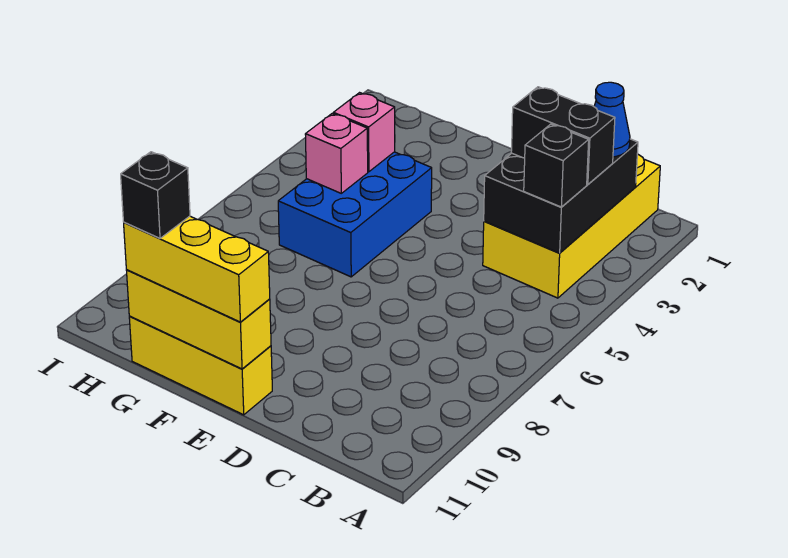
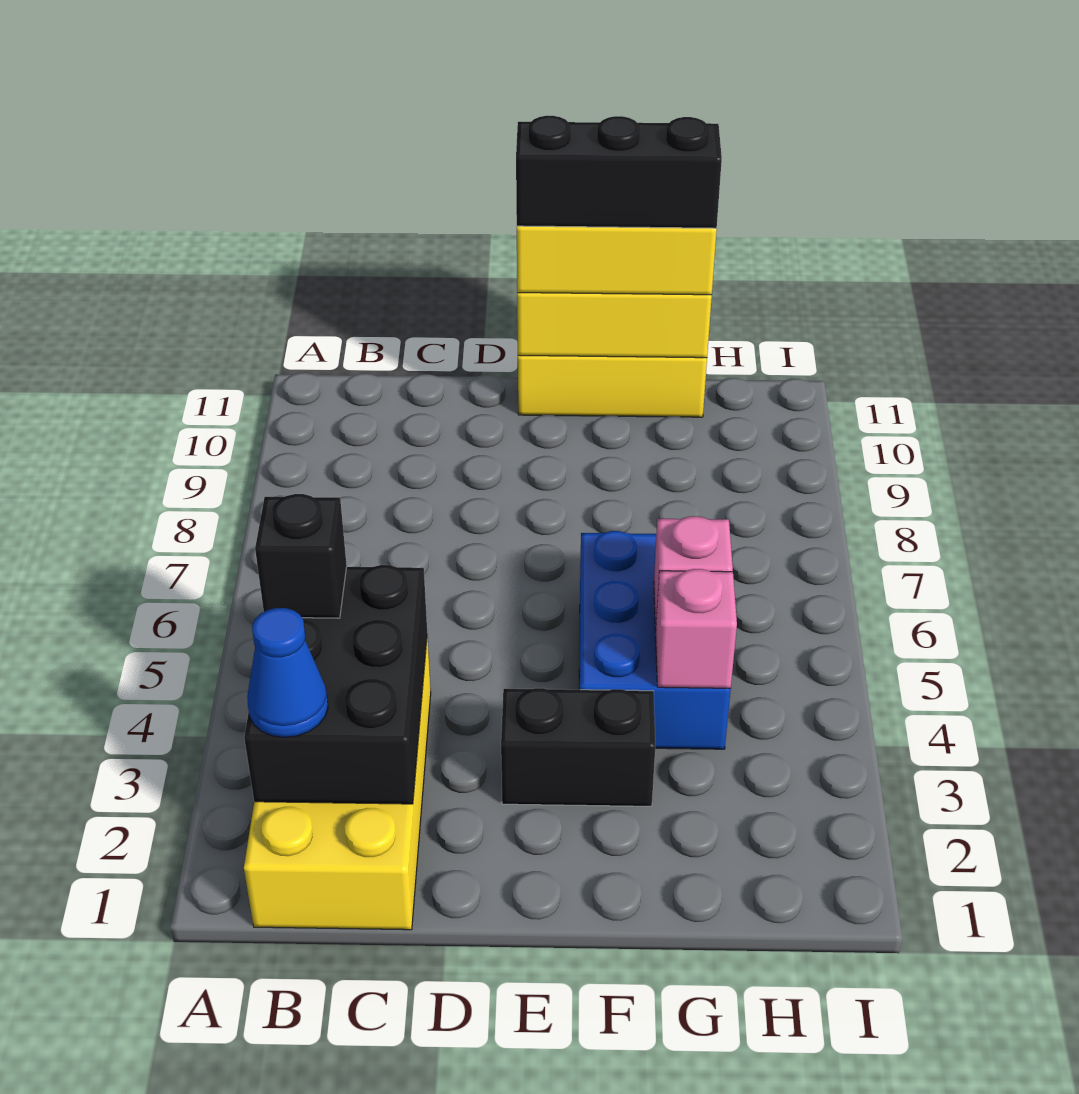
black brick B3:C3 level 3 -> black brick E3:F3 level 1
black brick G11 level 4 -> black brick E11:G11 level 4

